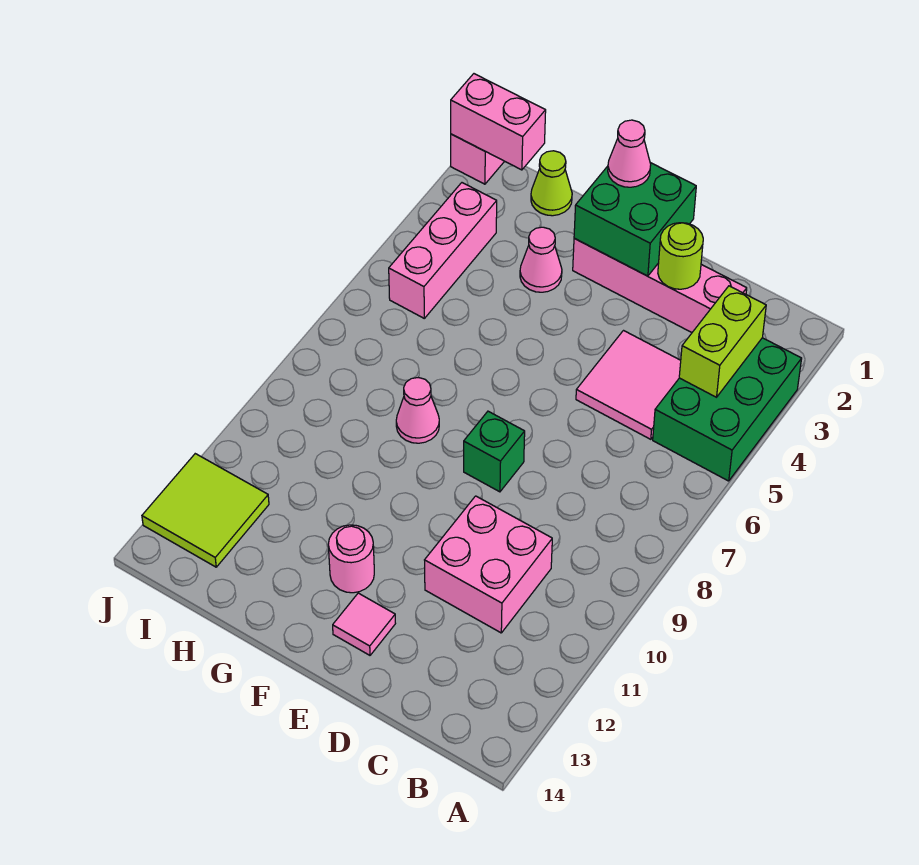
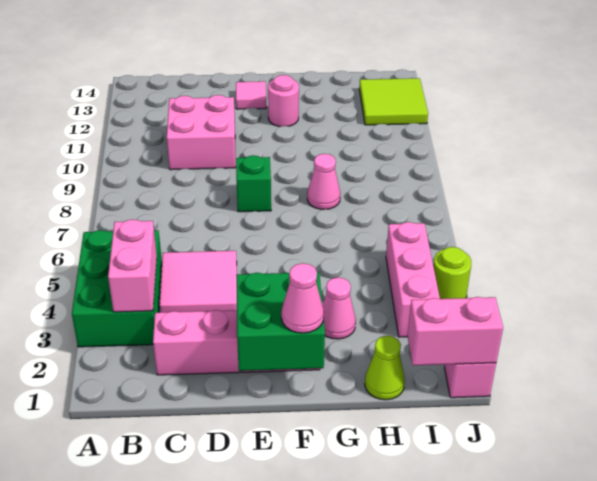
lime brick B3:B4 level 2 -> pink brick B3:B4 level 2
lime round brick D2 level 2 -> lime round brick J4 level 1

